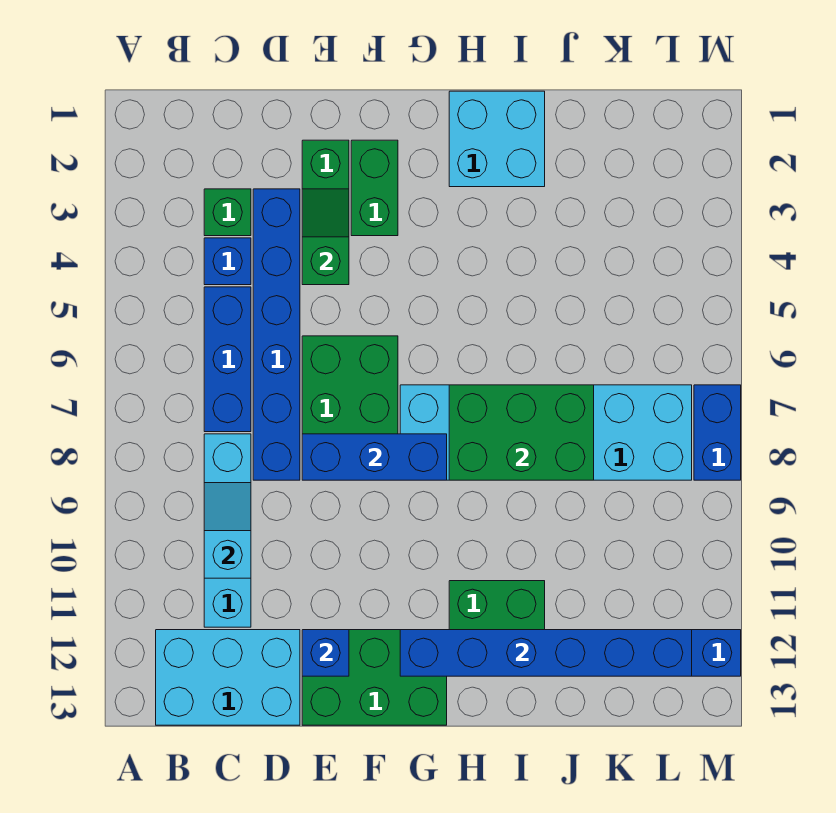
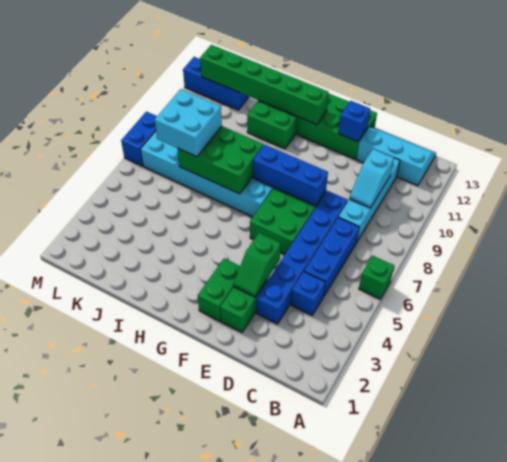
cyan brick B12:D13 level 1 -> cyan slope B12:D13 level 1 top 12
green brick C3 level 1 -> green brick A6 level 1
blue brick G12:L12 level 2 -> green brick G12:L12 level 2
cyan brick H1:I2 level 1 -> cyan brick J7:K8 level 3

